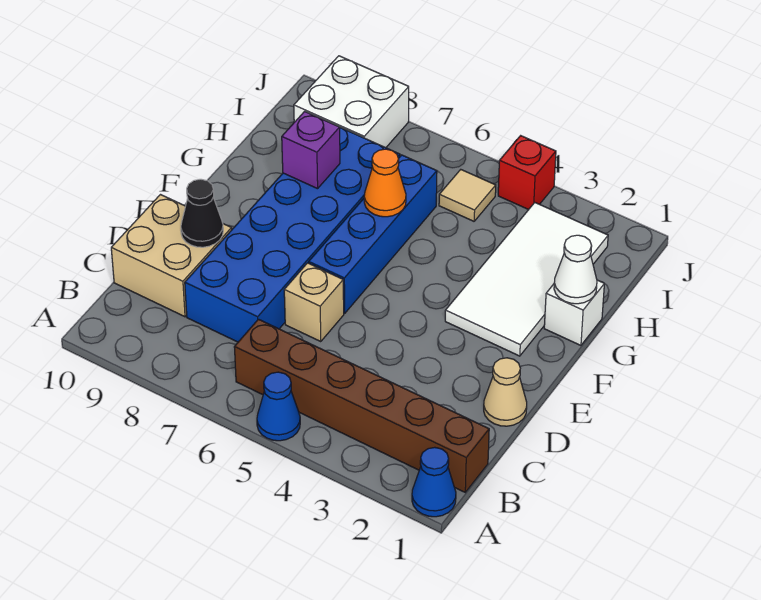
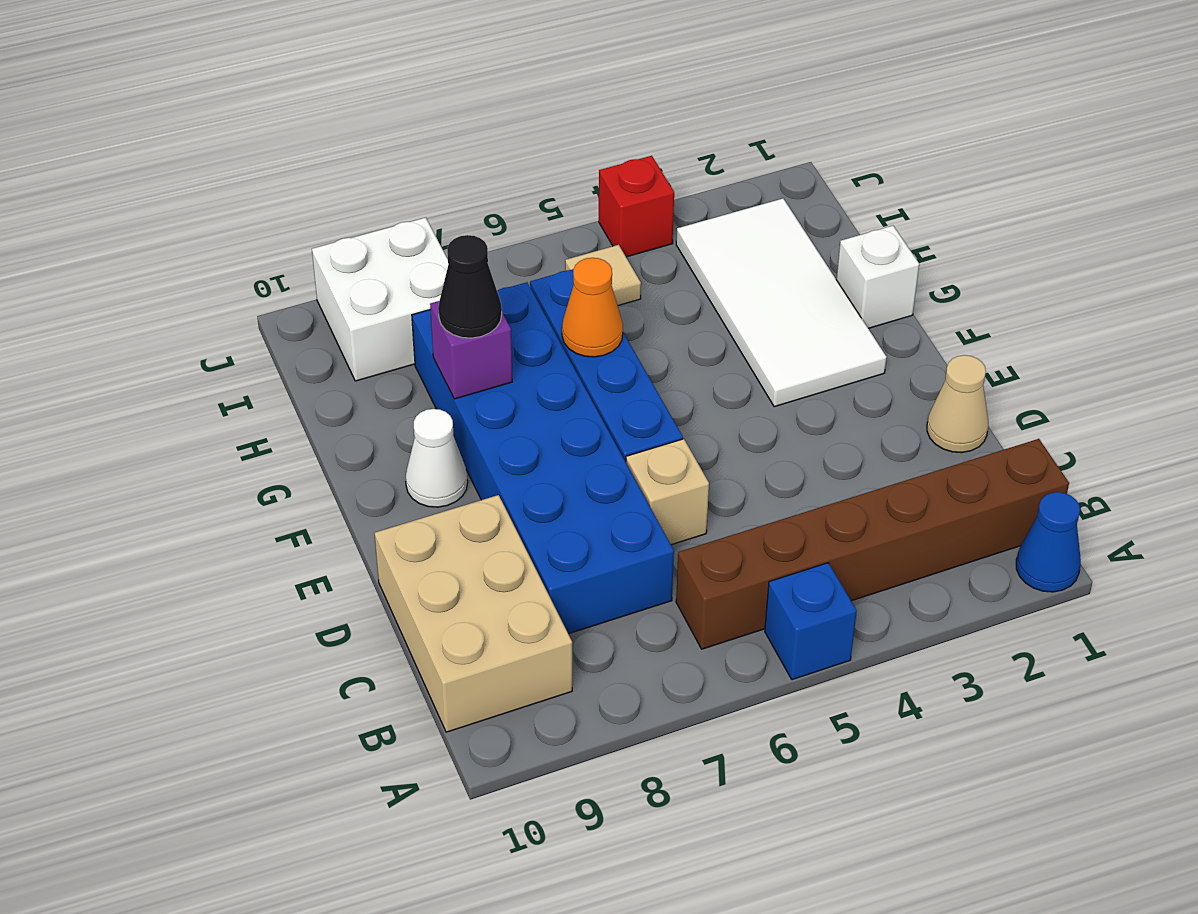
blue cone A5 level 1 -> blue brick A5 level 1
tan brick C9:D10 level 1 -> tan brick B9:D10 level 1
black cone D9 level 2 -> black cone G8 level 3
white cone G1 level 2 -> white cone F9 level 1

